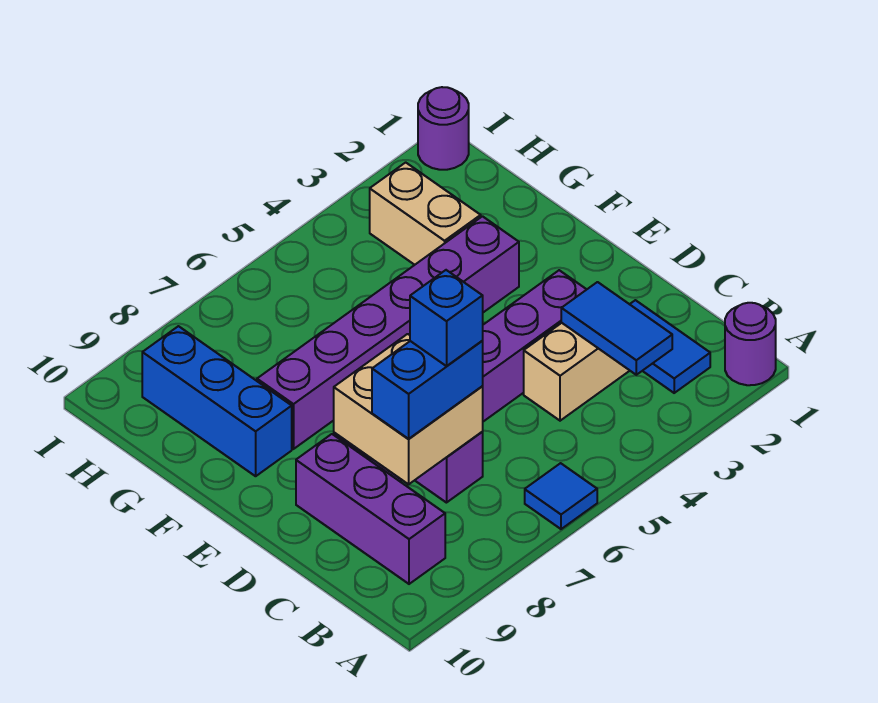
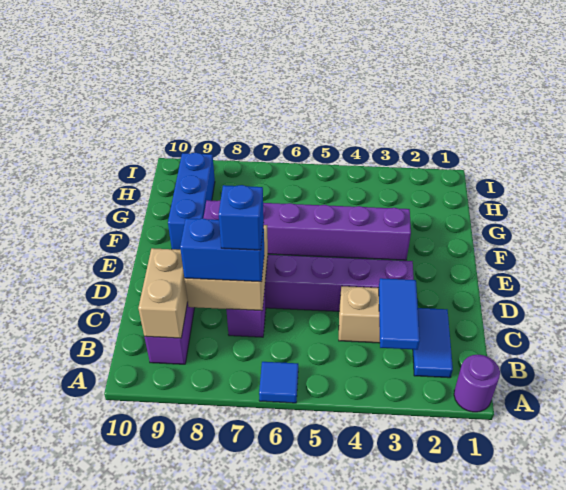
tan brick G3:H3 level 1 -> tan brick B9:C9 level 2
purple round brick I1 level 1 -> none

